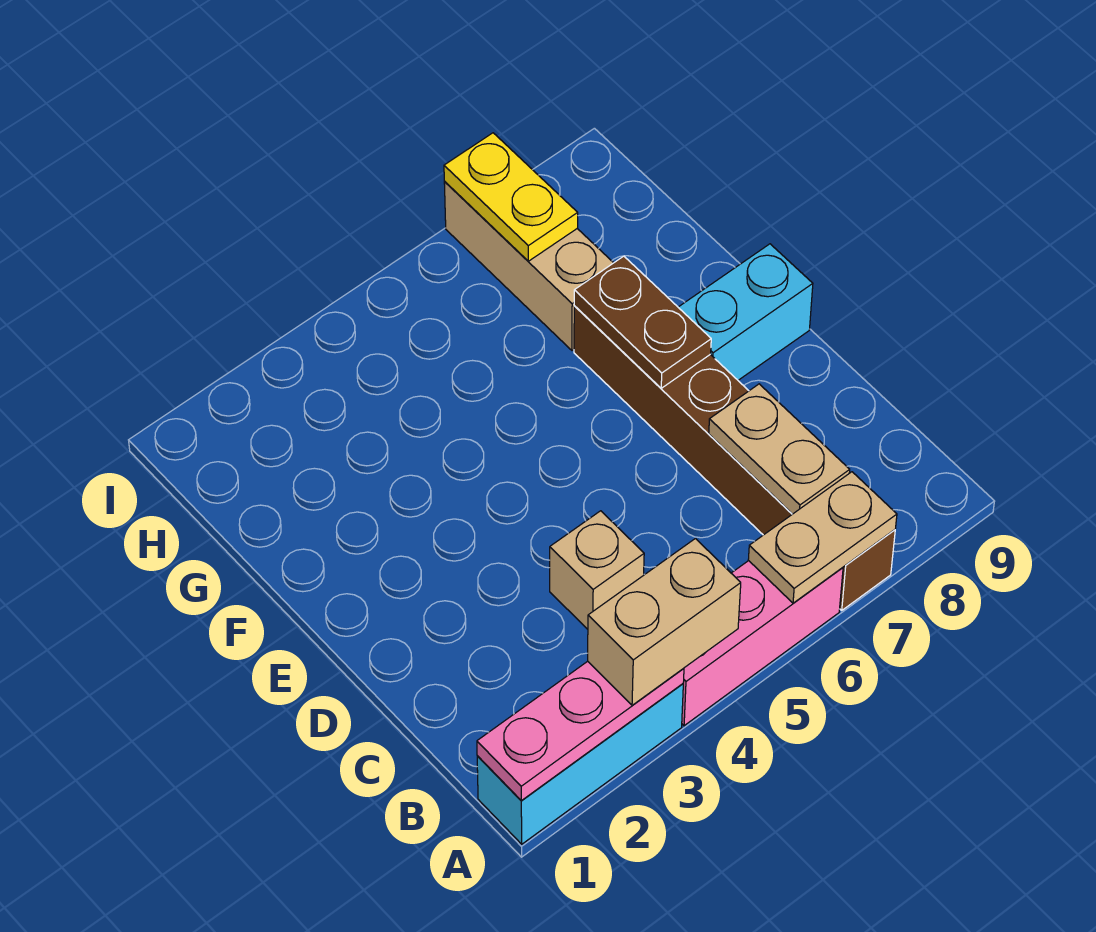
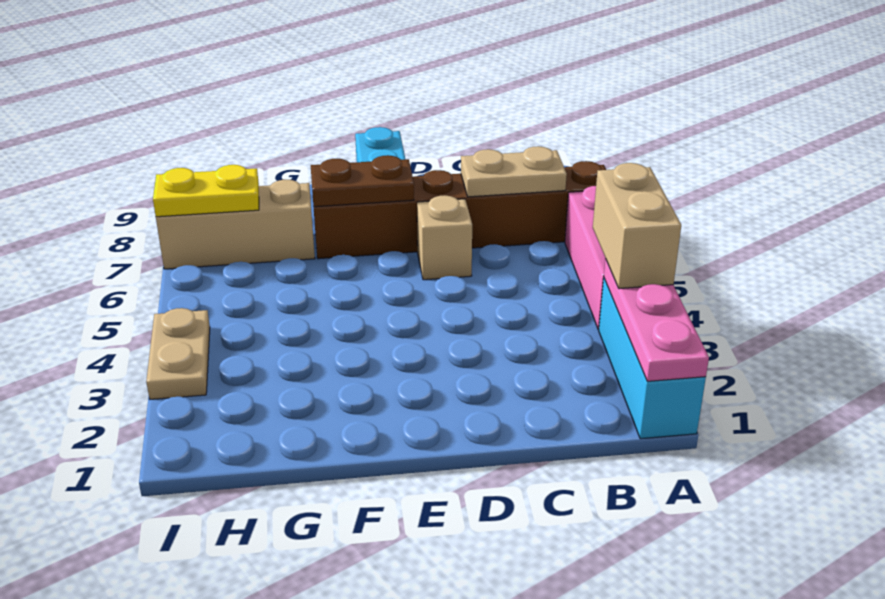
tan plate A6:A7 level 2 -> tan plate I3:I4 level 1
tan brick C4 level 1 -> tan brick D6 level 1

